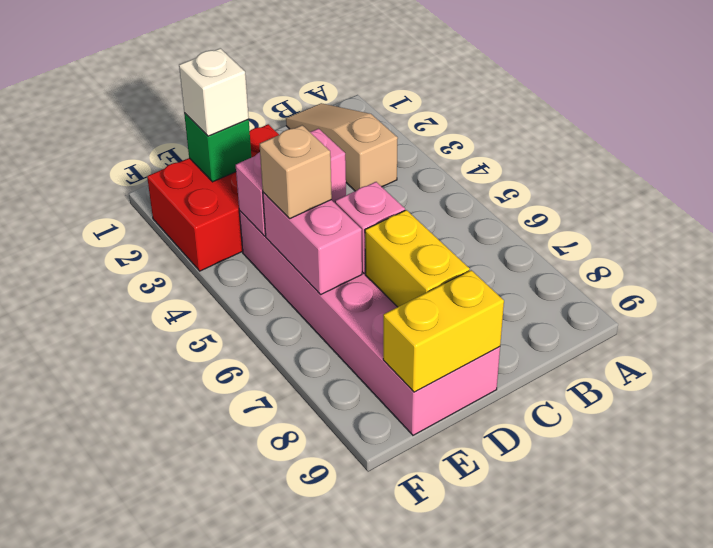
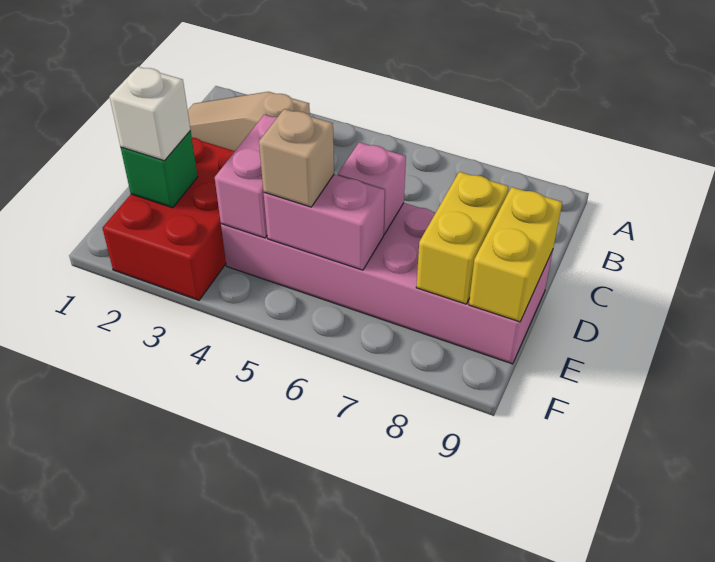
yellow brick D7:D8 level 2 -> yellow brick D8:E8 level 2

